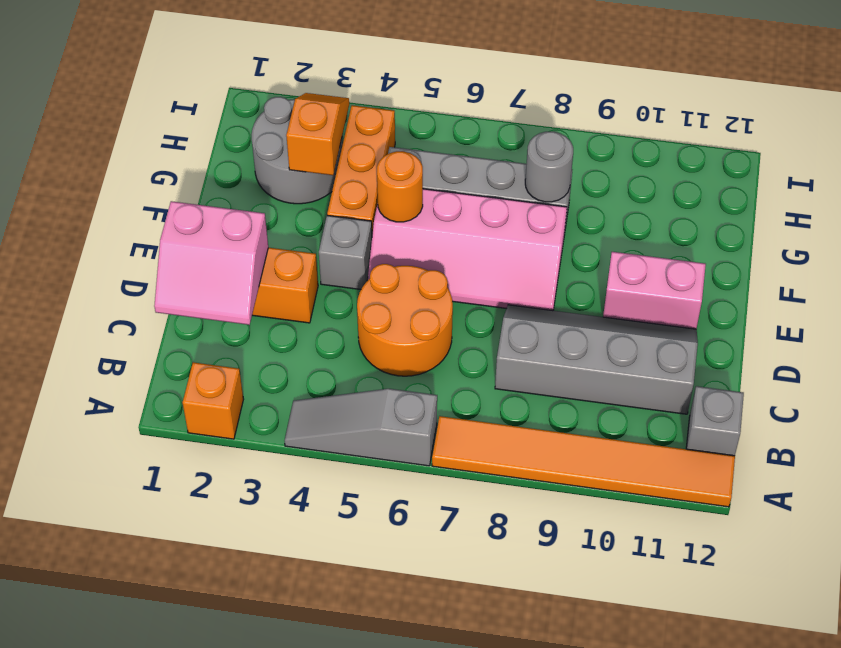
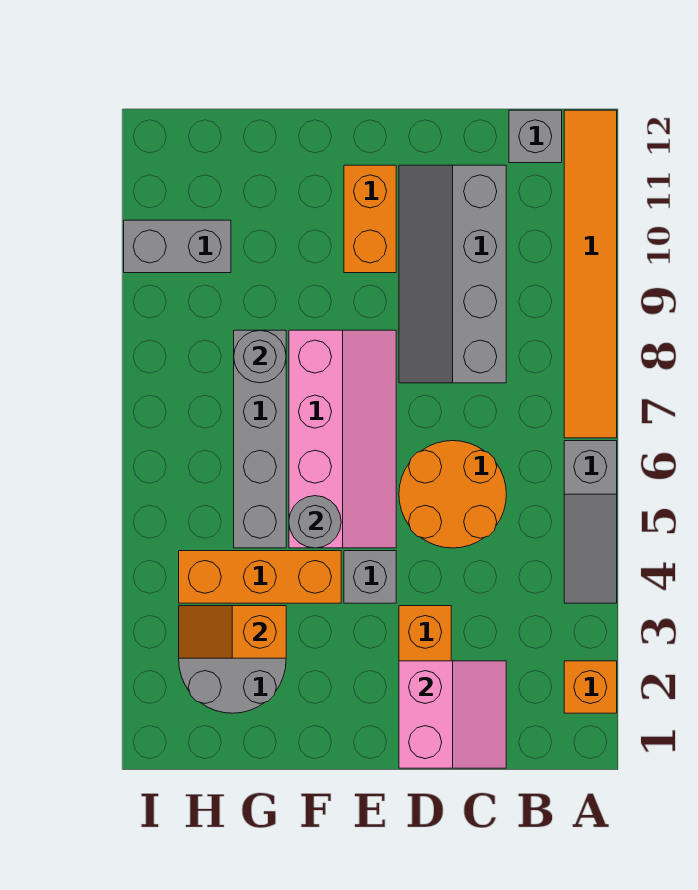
pink brick E10:E11 level 1 -> orange brick E10:E11 level 1
orange round brick F5 level 2 -> grey round brick F5 level 2
none -> grey brick H10:I10 level 1

